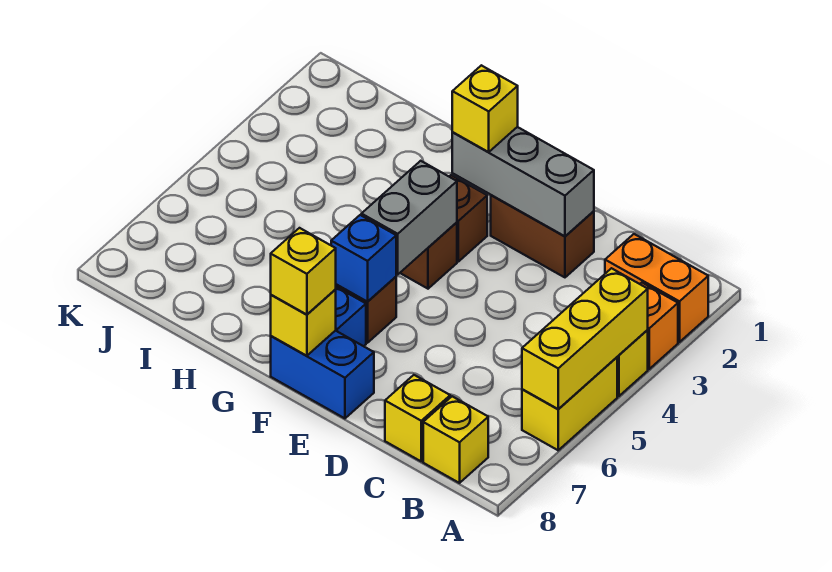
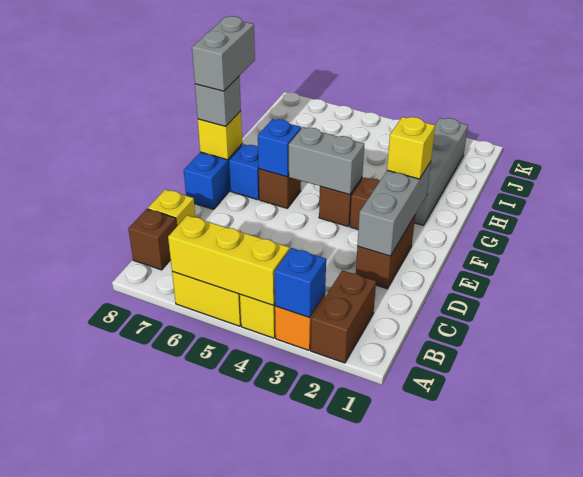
orange brick A2:B2 level 1 -> brown brick A2:B2 level 1
none -> blue brick A3 level 2
yellow brick B8 level 1 -> brown brick B8 level 1
yellow brick F8 level 3 -> grey brick F8 level 3
none -> grey brick F8:G8 level 4
none -> grey brick G2:J2 level 1

